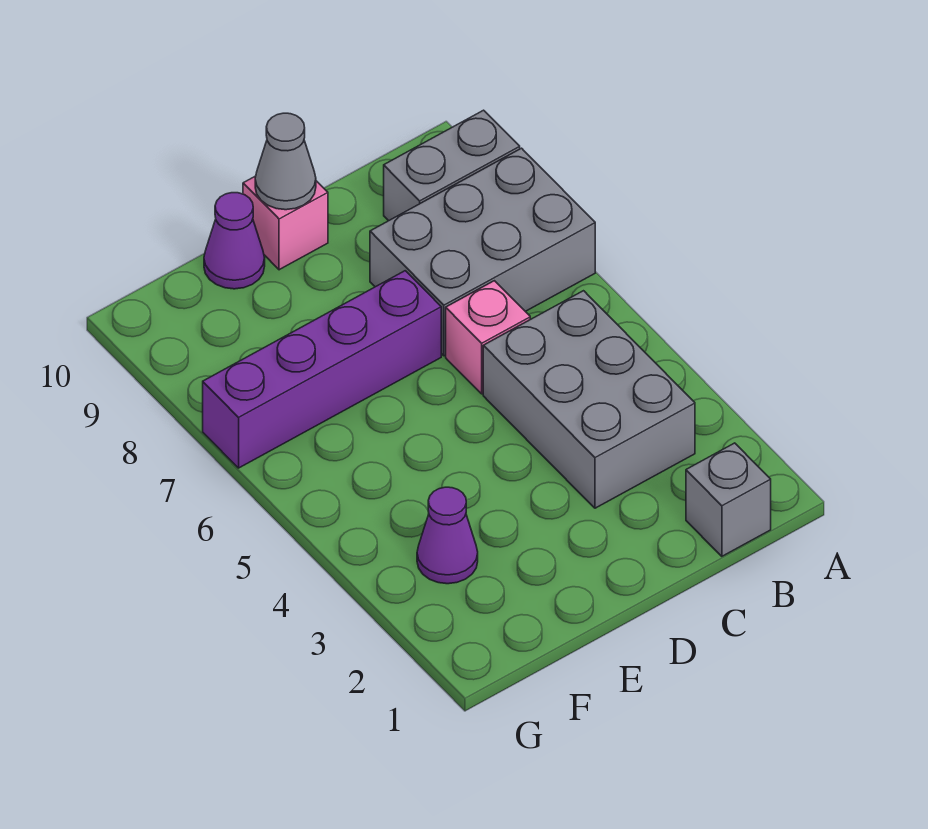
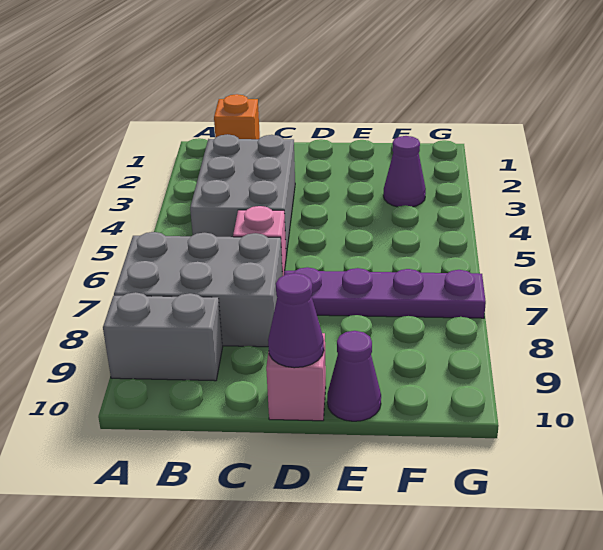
grey brick B1 level 1 -> orange brick B1 level 1
purple brick D7:G7 level 1 -> purple plate D7:G7 level 1
grey cone D10 level 2 -> purple cone D10 level 2

